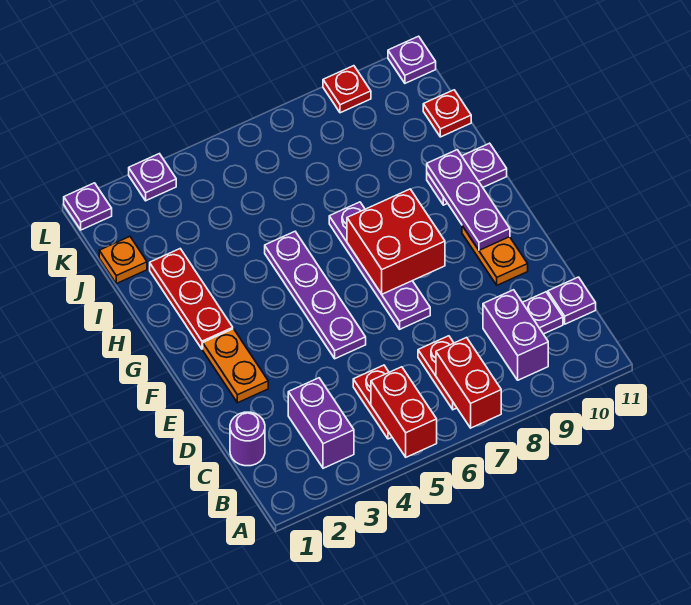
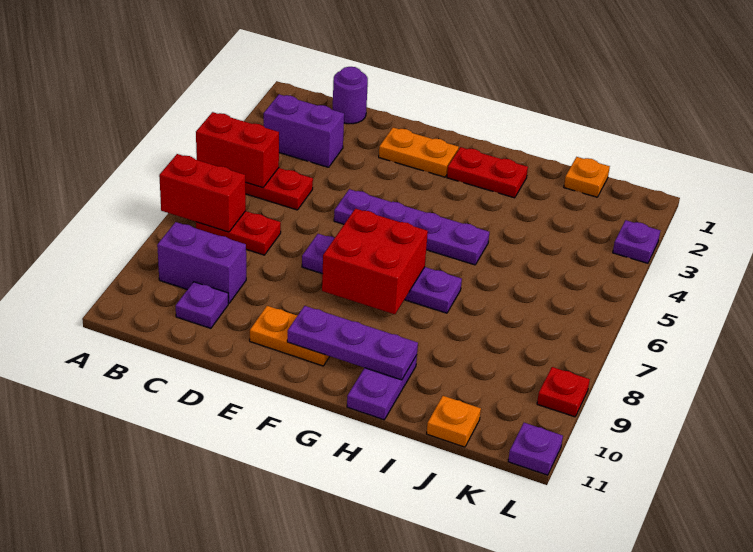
purple plate C11 level 1 -> none
red plate G2:I2 level 1 -> red plate G2:H2 level 1
red plate J11 level 1 -> orange plate J11 level 1
purple plate L1 level 1 -> none

